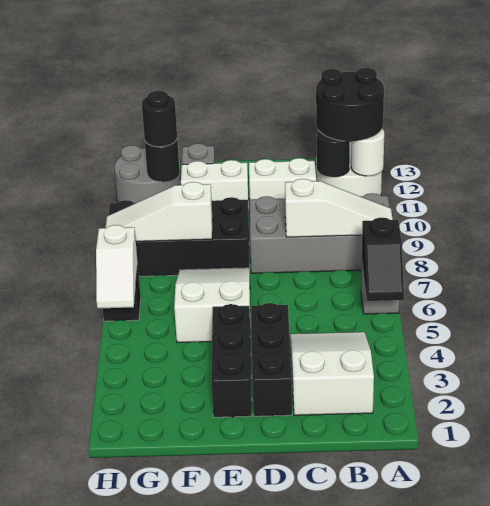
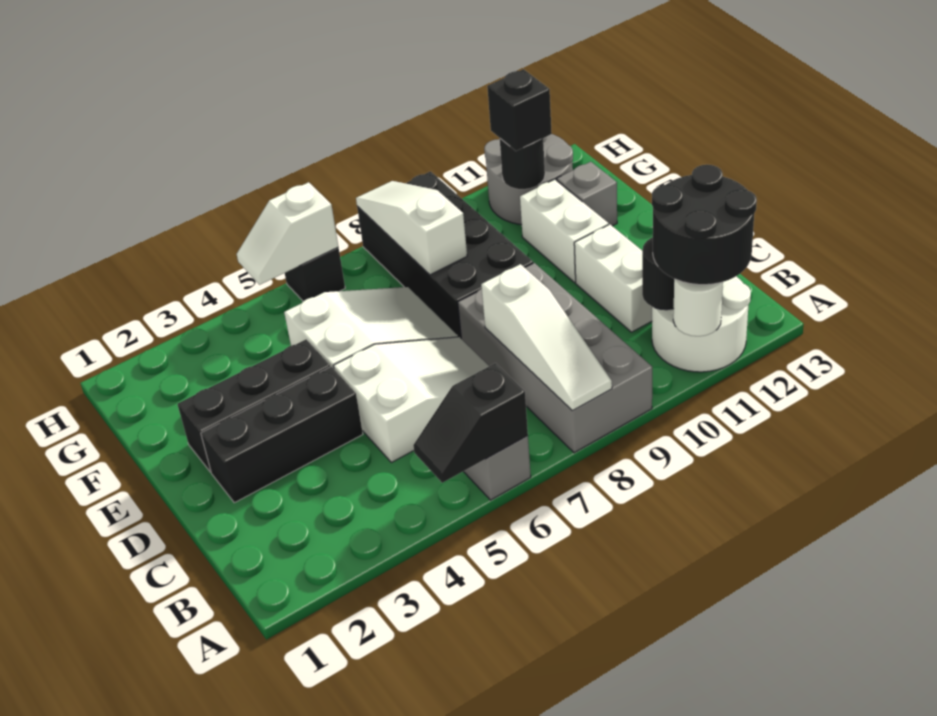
white slope B2:C4 level 1 top 2 -> white slope C5:D7 level 1 top 5
black round brick G11 level 3 -> black brick G11 level 3

